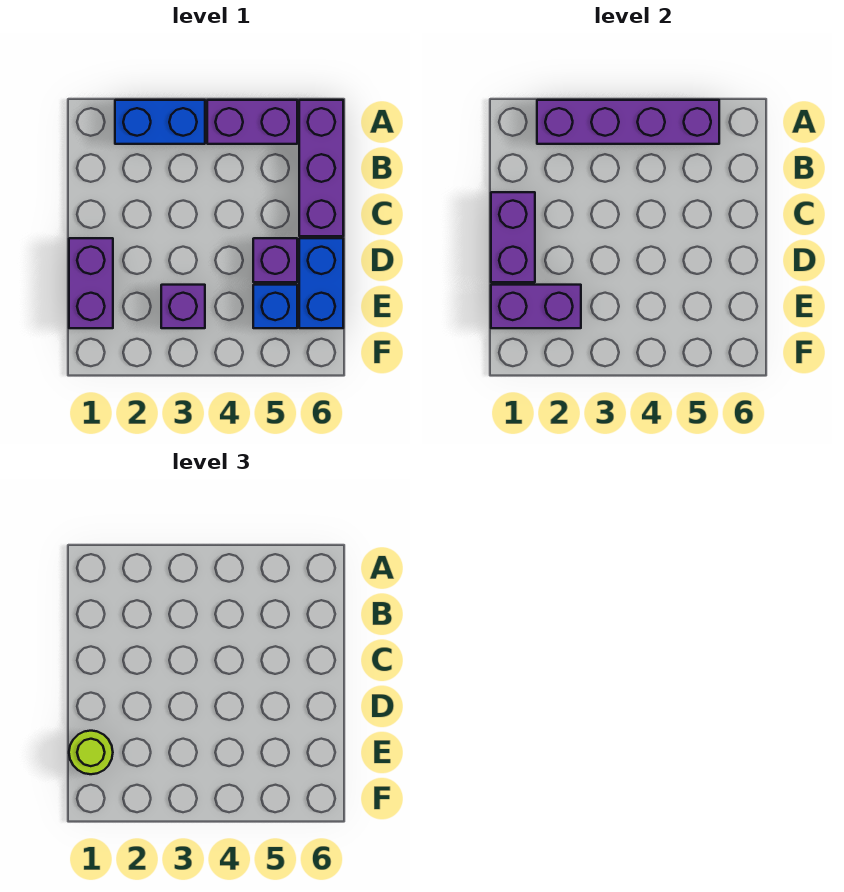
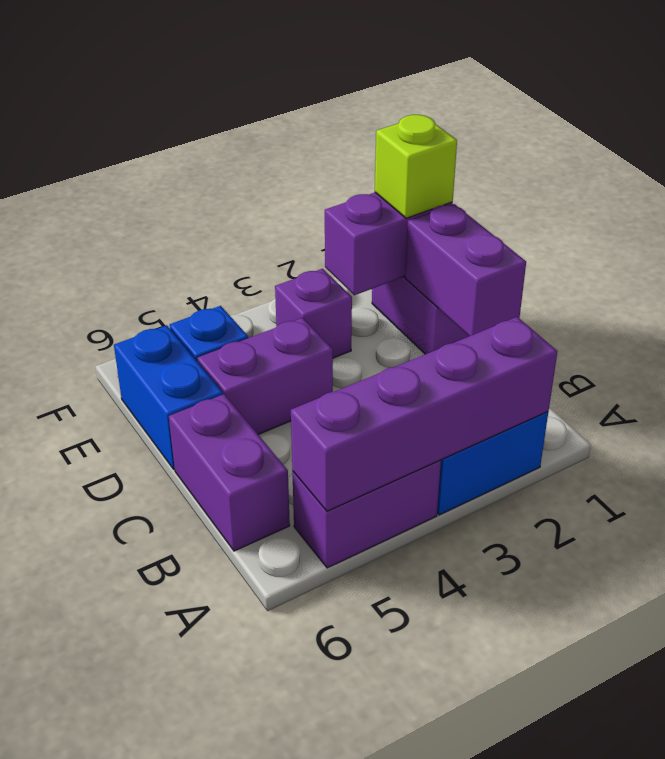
purple brick A6:C6 level 1 -> purple brick B6:C6 level 1
purple brick D5 level 1 -> purple brick D4:D5 level 1
lime round brick E1 level 3 -> lime brick E1 level 3

